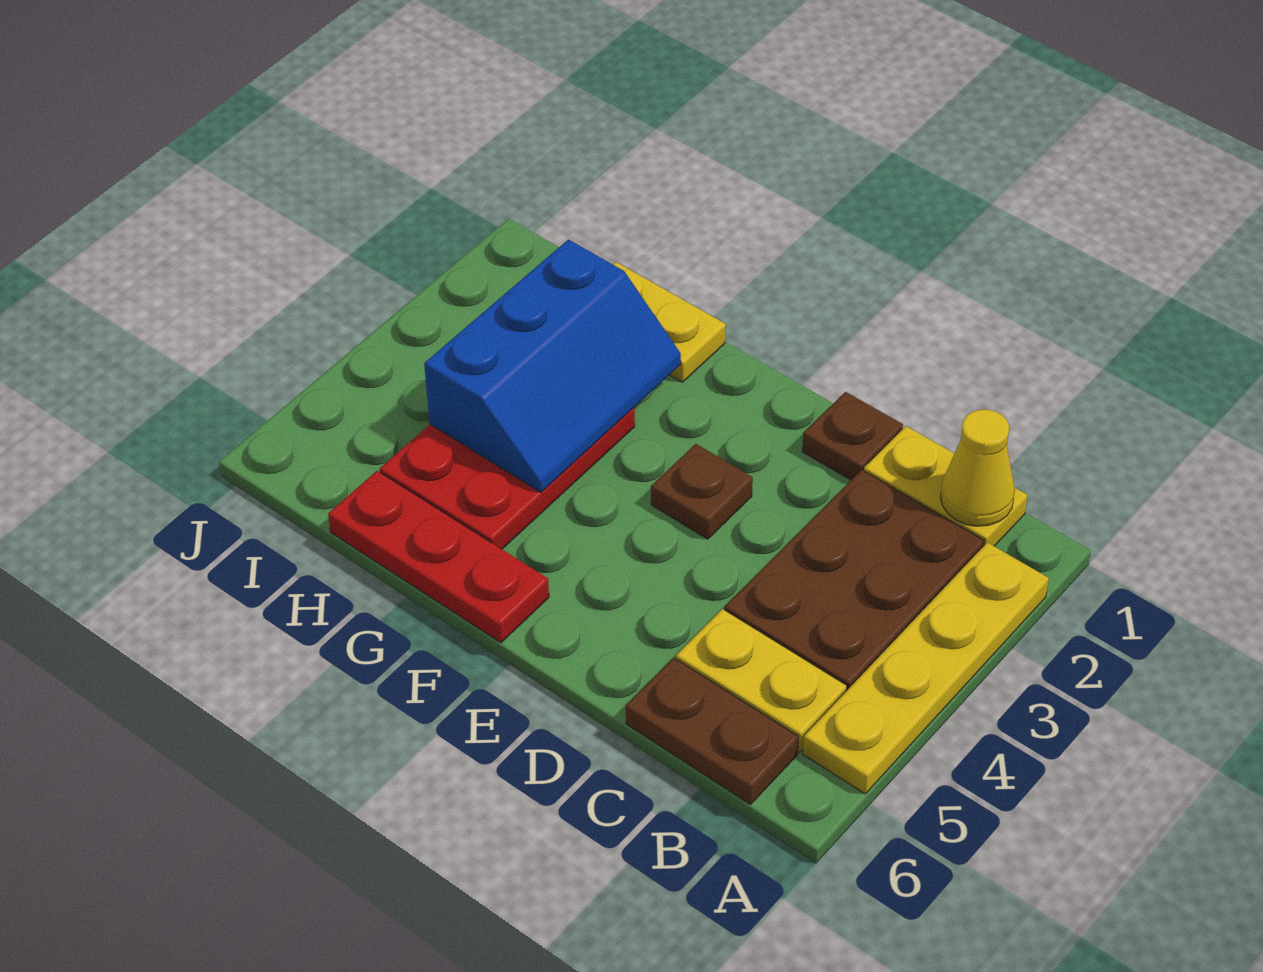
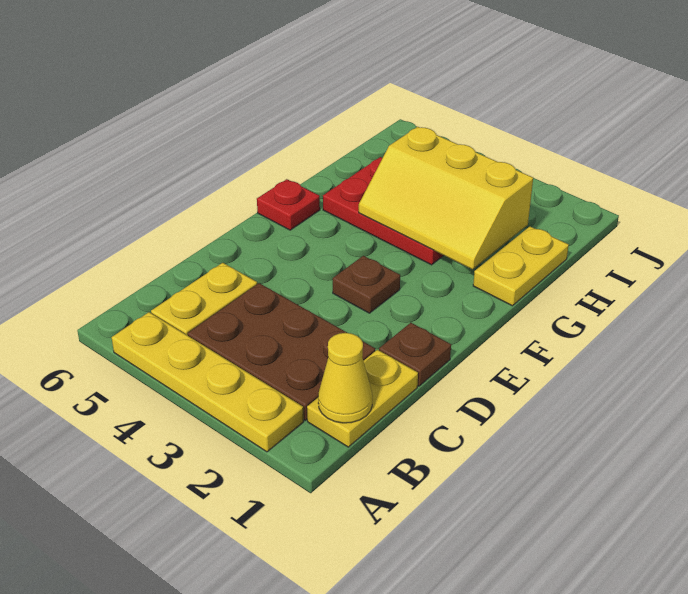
brown plate B6:C6 level 1 -> none
red plate F6:H6 level 1 -> red plate F6 level 1
blue slope G2:H4 level 2 top H -> yellow slope G2:H4 level 2 top H

